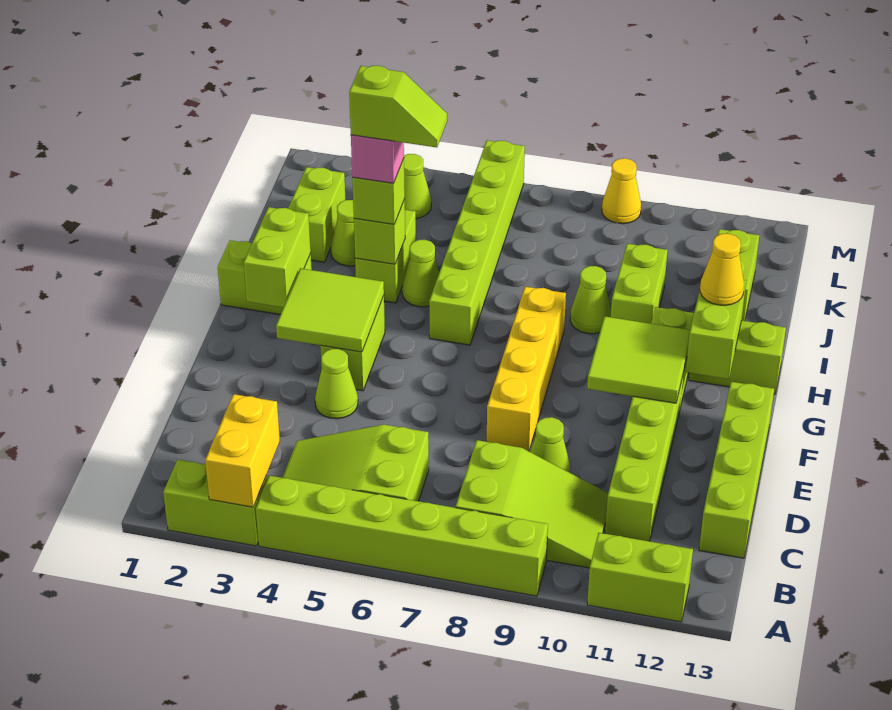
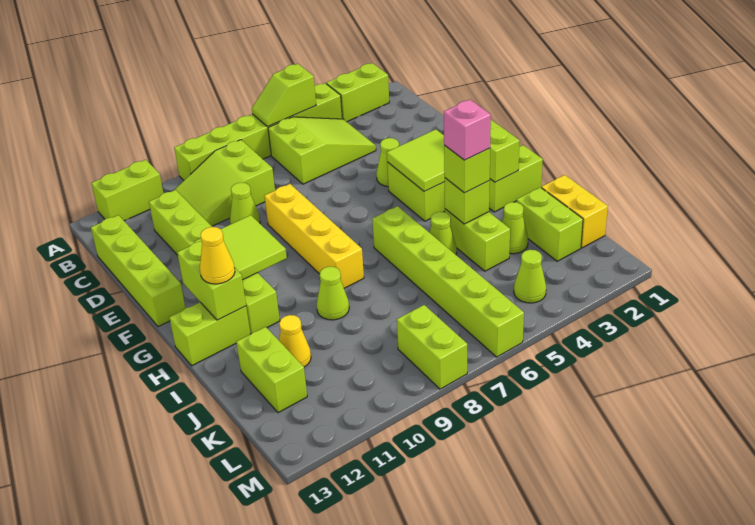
yellow brick A3:B3 level 2 -> yellow brick J1:K1 level 1
lime slope I4:I5 level 5 top 4 -> lime slope A5:A6 level 2 top 5
lime brick I10:J10 level 1 -> lime brick L8:M8 level 1
yellow cone M9 level 1 -> yellow cone J11 level 1

